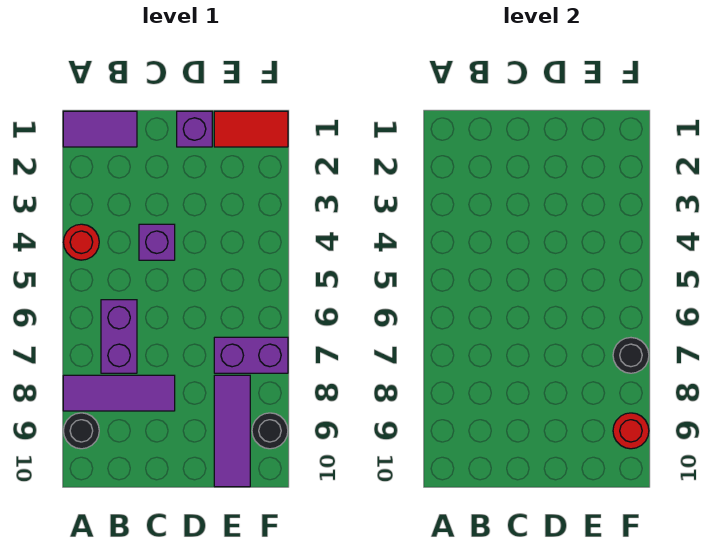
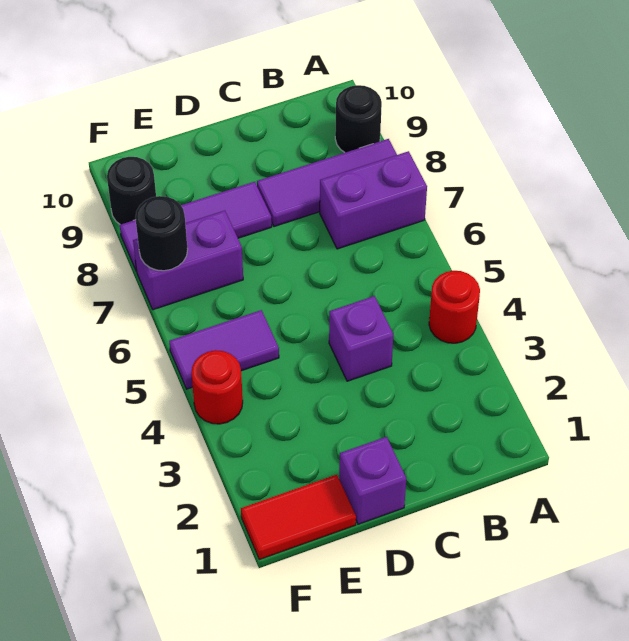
purple tile A1:B1 level 1 -> purple tile E5:F5 level 1
purple brick B6:B7 level 1 -> purple brick A7:B7 level 1
purple tile E8:E10 level 1 -> purple tile D8:F8 level 1
red round brick F9 level 2 -> red round brick F4 level 1

